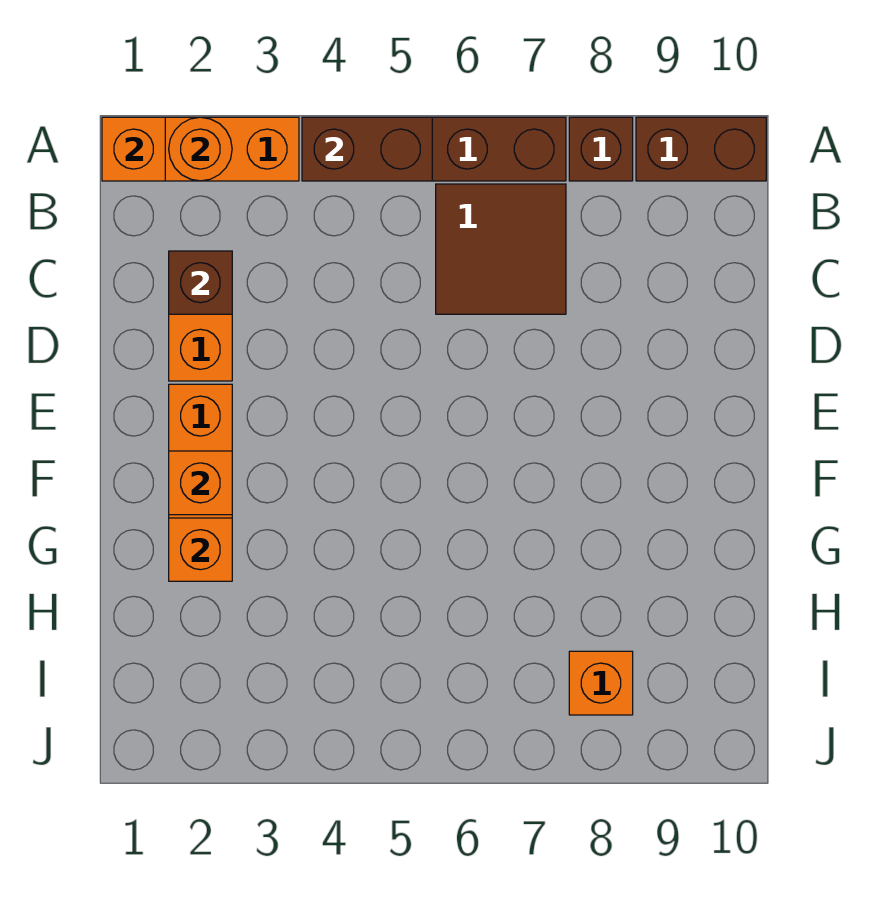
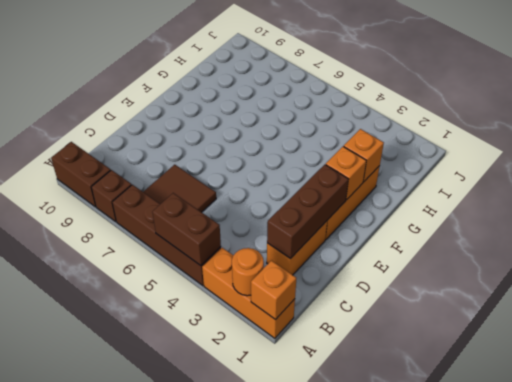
brown brick C2 level 2 -> brown brick C2:E2 level 2
orange brick I8 level 1 -> none

